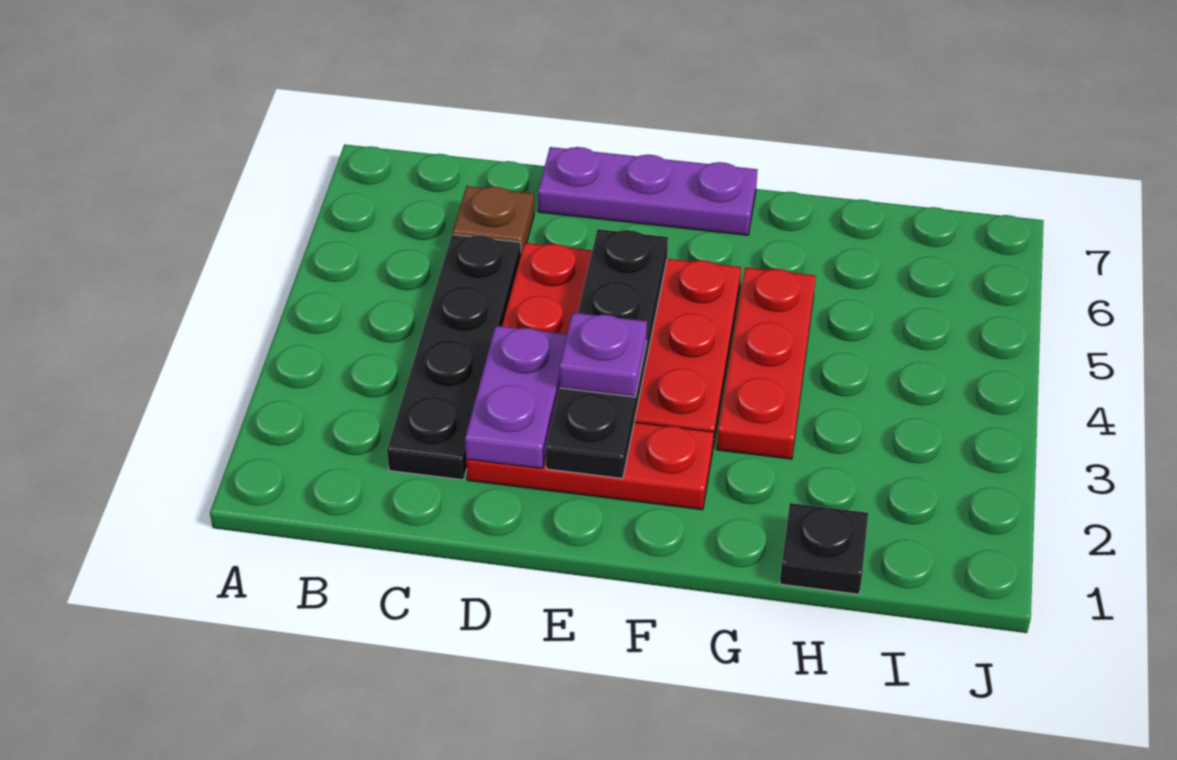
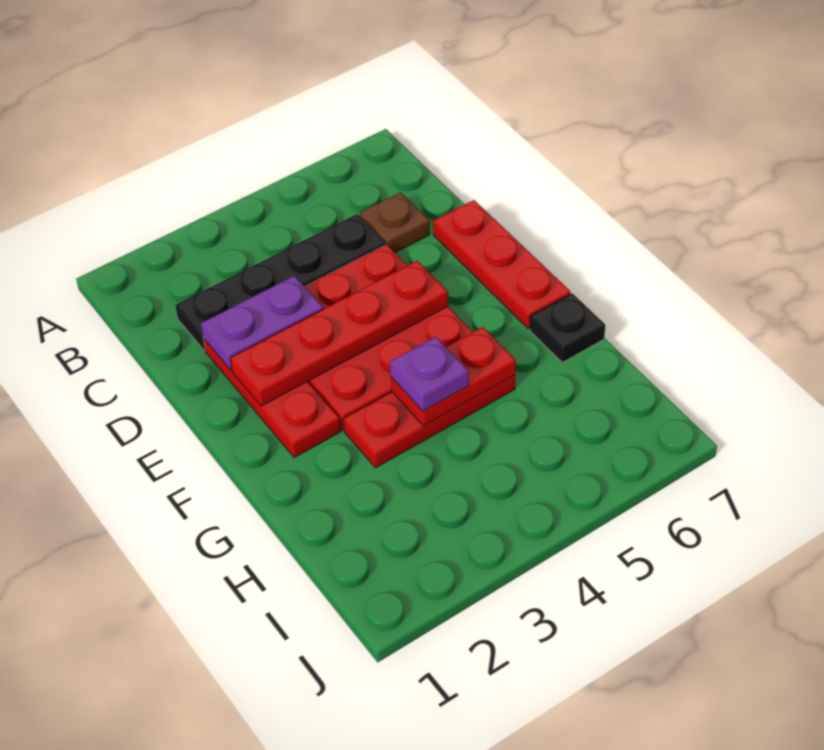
purple plate D7:F7 level 1 -> red plate D7:F7 level 1
black plate E2:E5 level 2 -> red plate E2:E5 level 2
purple plate E3 level 3 -> purple plate G4 level 3
none -> red plate G4:G5 level 2
black plate H1 level 1 -> black plate G7 level 1

